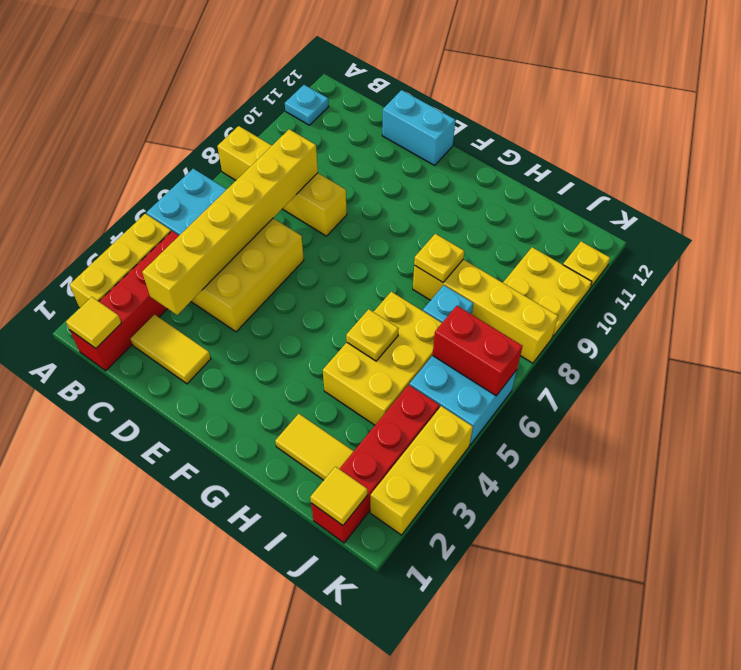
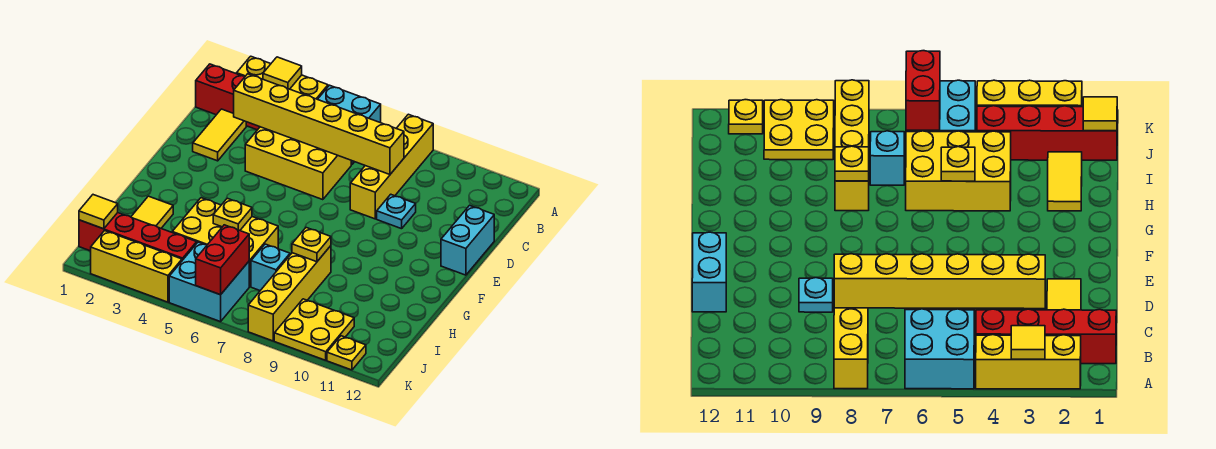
cyan plate A11 level 1 -> cyan plate D9 level 1
yellow tile B1 level 2 -> yellow tile A3 level 2

